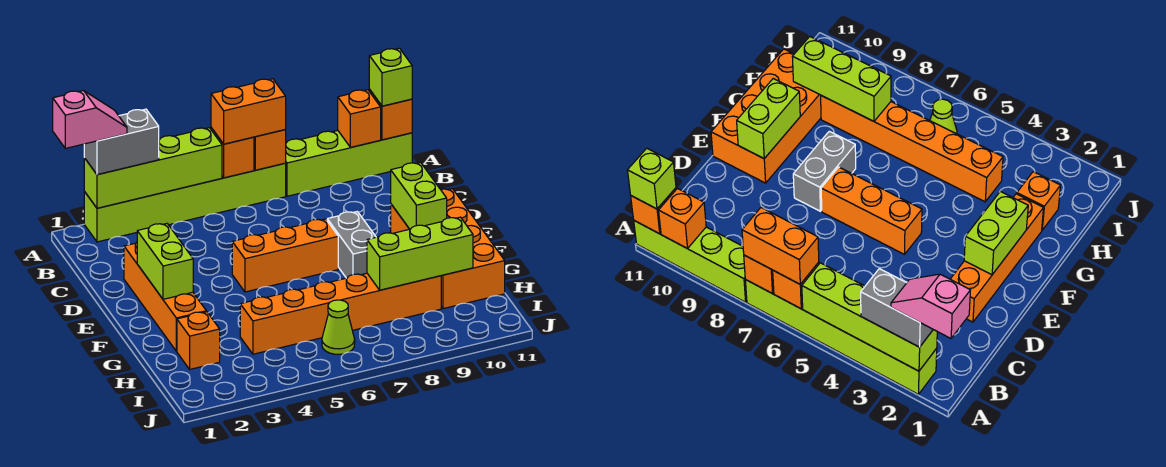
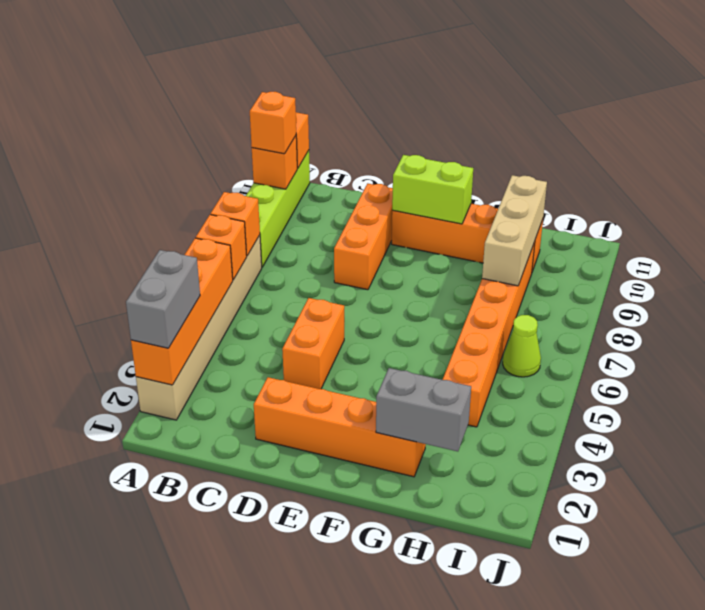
pink slope A1:A2 level 4 top 1 -> none
lime brick A2:A7 level 1 -> tan brick A2:A7 level 1
lime brick A2:A5 level 2 -> orange brick A2:A5 level 2
orange brick A6:A7 level 3 -> orange brick D4:D5 level 1
lime brick A11 level 3 -> none
lime brick E2:F2 level 2 -> none
orange brick E5:E7 level 1 -> orange brick D8:D10 level 1
grey brick E8:F8 level 1 -> grey brick G2:H2 level 2
orange brick E10:H11 level 1 -> orange brick E10:H10 level 1
orange brick H2 level 1 -> orange brick A10 level 3
lime brick H8:H10 level 2 -> tan brick H8:H10 level 2

